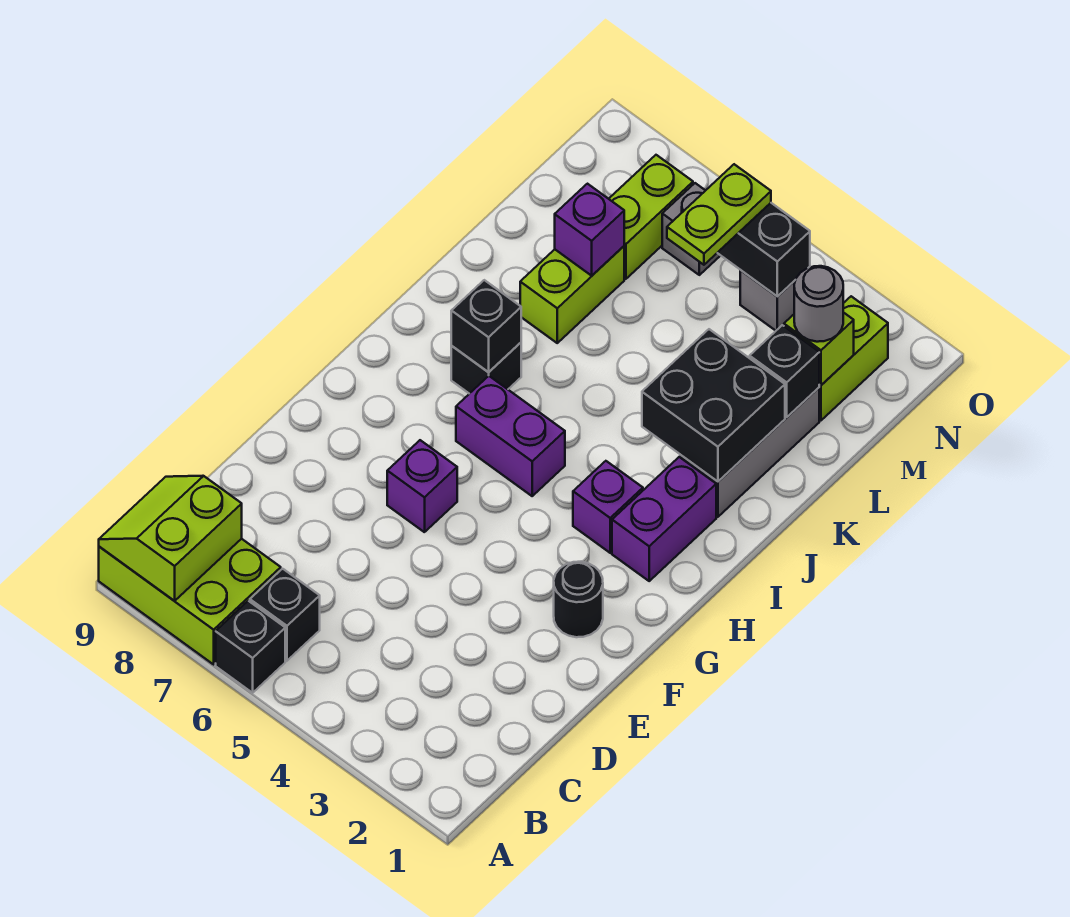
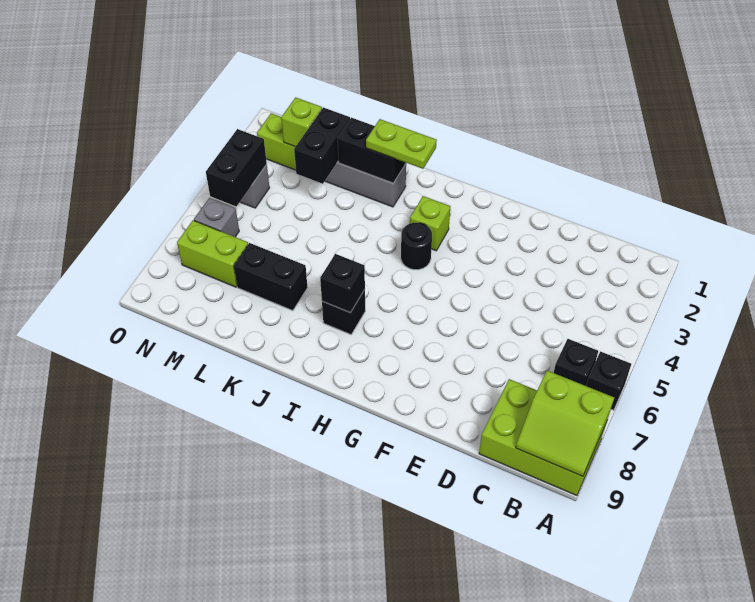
lime brick A7:B9 level 1 -> lime brick A8:C9 level 1
black round brick F2 level 1 -> black round brick H4 level 1
purple brick F6 level 1 -> none
purple brick H2:I2 level 1 -> none
purple brick H3 level 1 -> lime brick H3 level 1
purple brick H5:H6 level 1 -> none
black brick J2:K3 level 2 -> black brick J2:K2 level 2
lime brick K7:L7 level 1 -> black brick K7:L7 level 1
black brick L2 level 2 -> black brick L2:L3 level 2
purple brick L7 level 2 -> none
grey round brick M2 level 3 -> none
lime plate M5:N5 level 3 -> lime plate I2:J2 level 3

